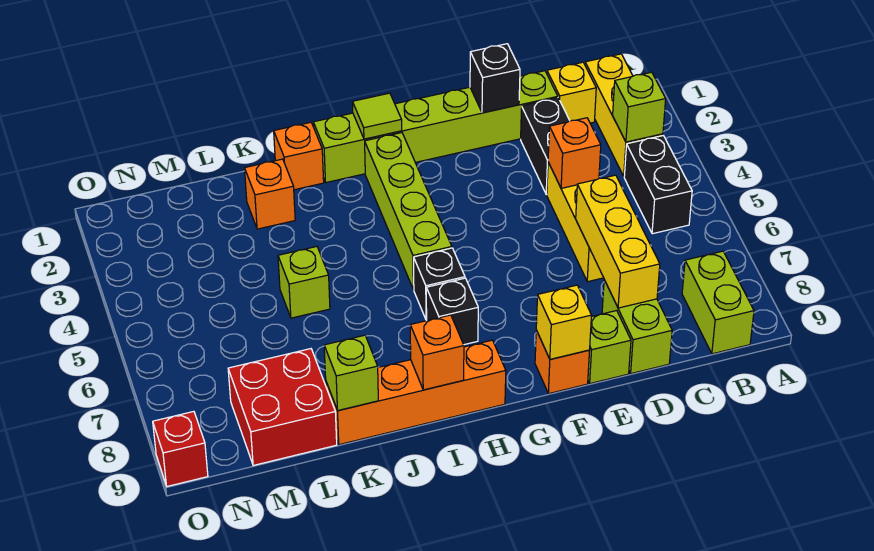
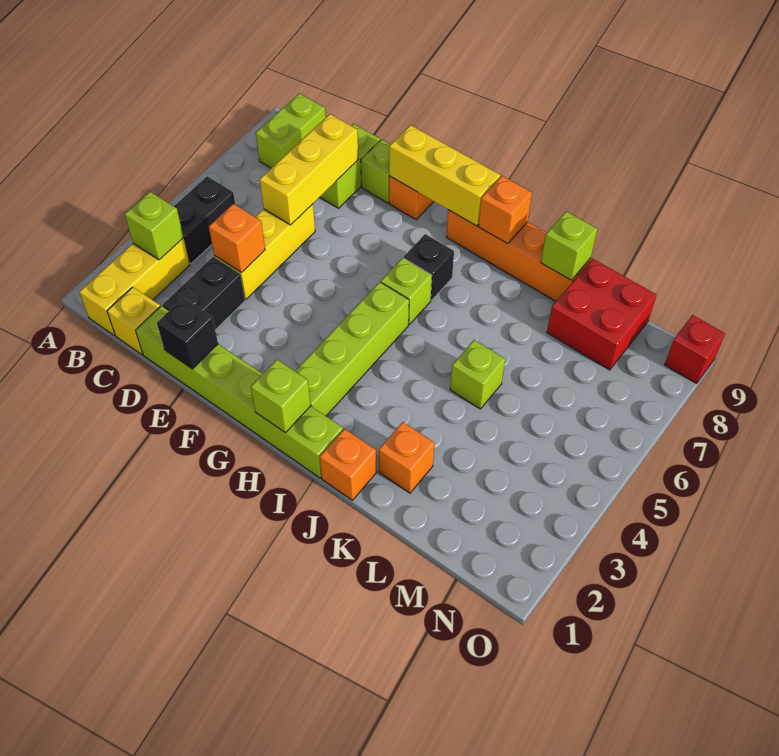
yellow brick F9 level 2 -> yellow brick F9:H9 level 2
lime tile H1 level 2 -> lime brick H1 level 2
black brick H6 level 1 -> lime brick H6 level 1

